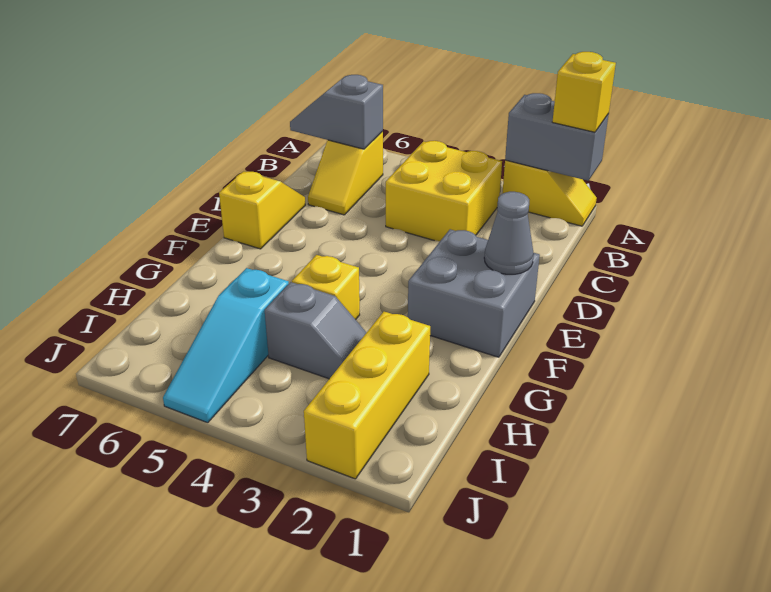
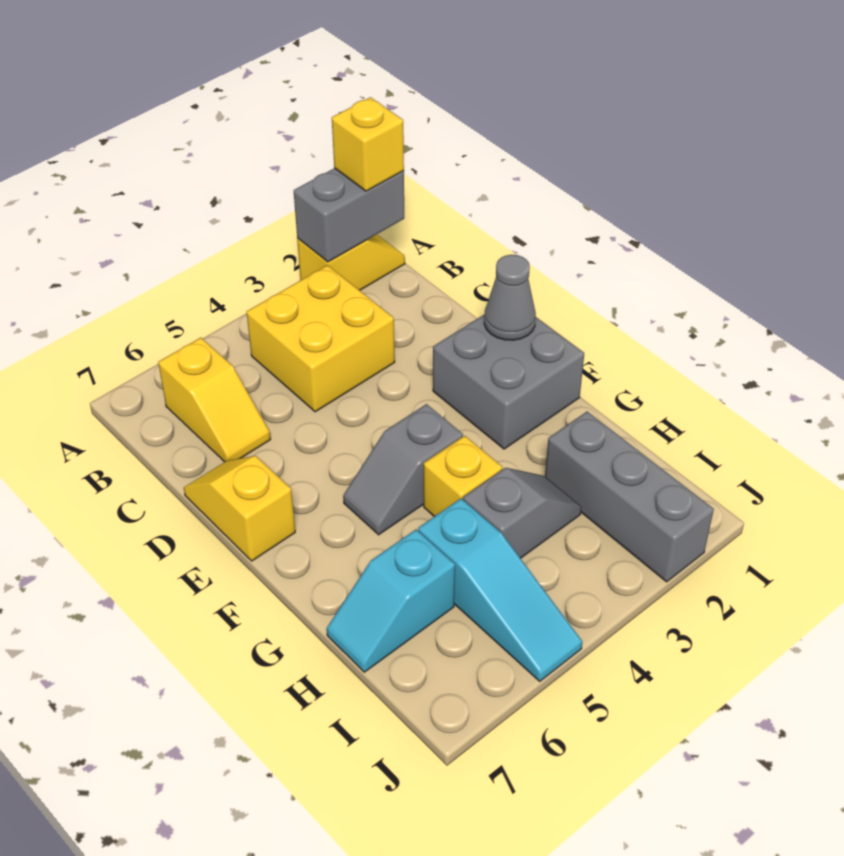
grey slope B6:B7 level 2 top 6 -> grey slope F4:F5 level 1 top 4
yellow brick H2:J2 level 1 -> grey brick H2:J2 level 1
none -> cyan slope H6:H7 level 1 top 6

